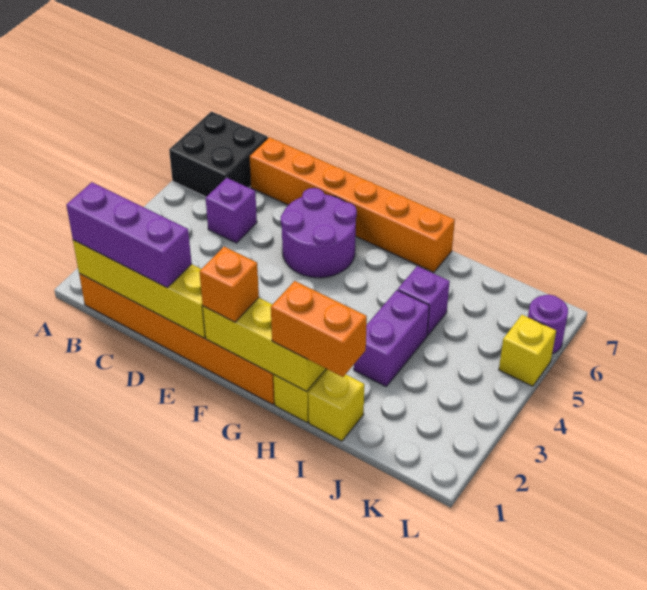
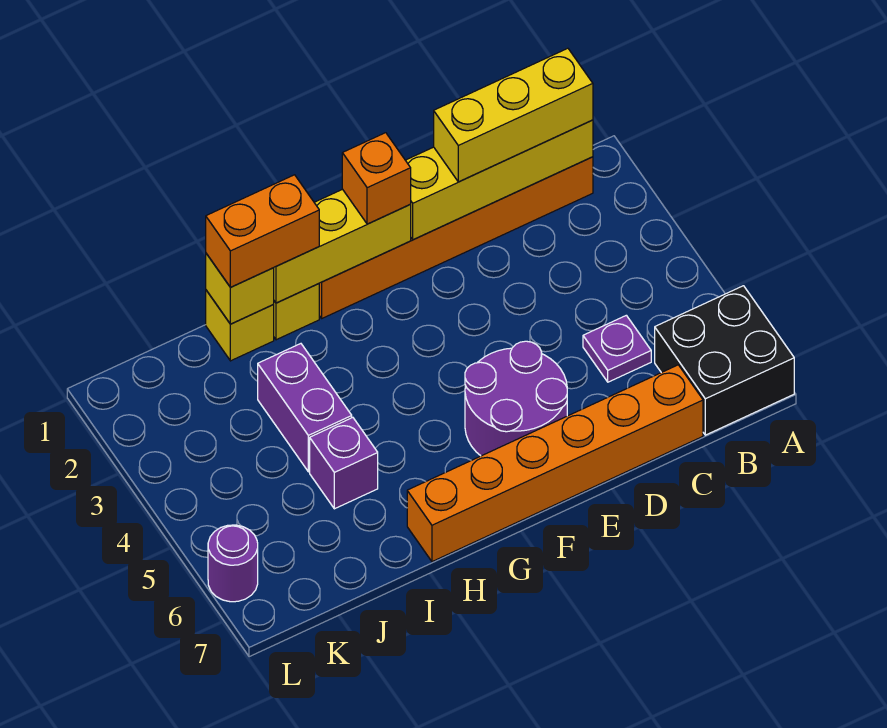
purple brick B1:D1 level 3 -> yellow brick B1:D1 level 3
purple brick C5 level 1 -> purple plate C5 level 1
yellow brick L5 level 1 -> yellow brick I1 level 2

